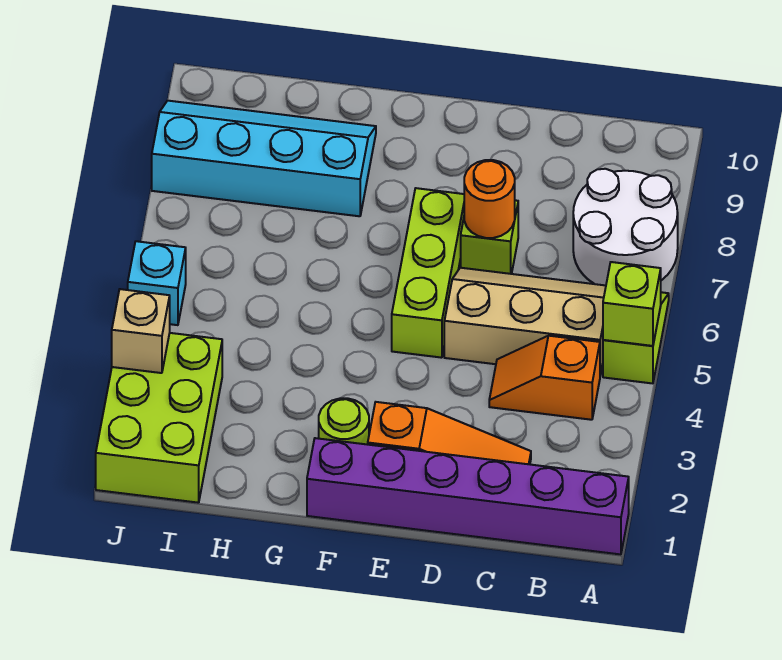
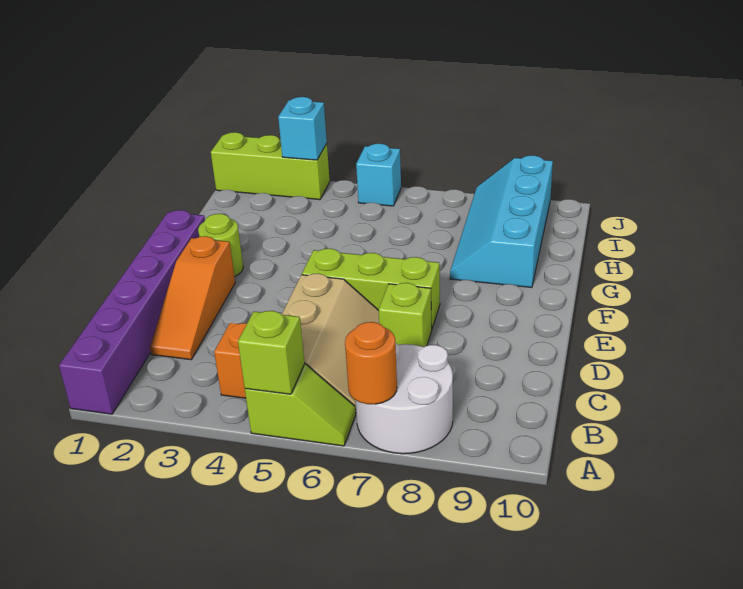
orange round brick D7 level 2 -> orange round brick A7 level 2
cyan slope G8:J9 level 1 top 8 -> cyan slope G8:J9 level 1 top 9
lime brick I1:J3 level 1 -> lime brick J1:J3 level 1
tan brick J3 level 2 -> cyan brick J3 level 2

